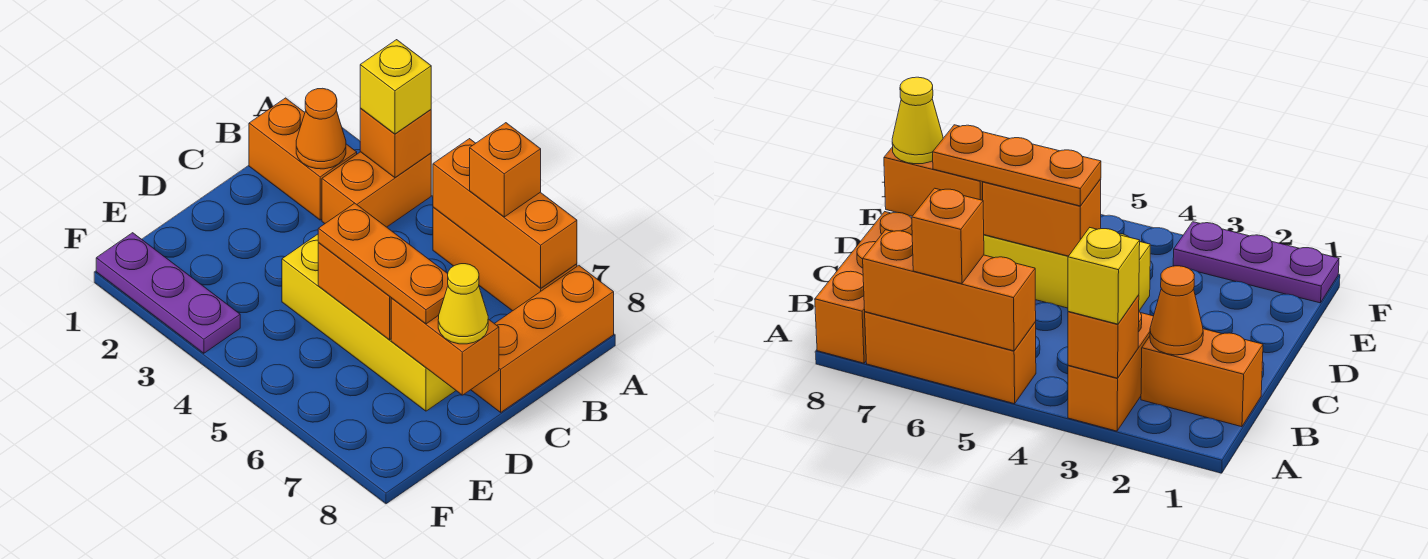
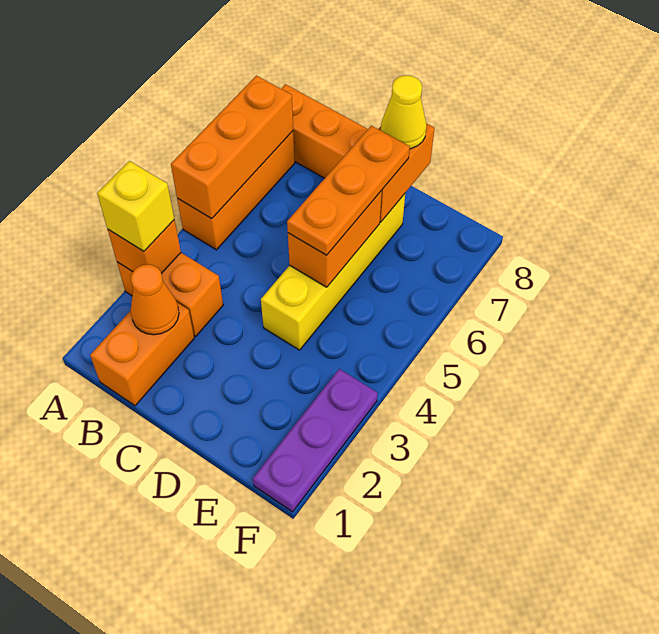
orange brick A6 level 3 -> none

